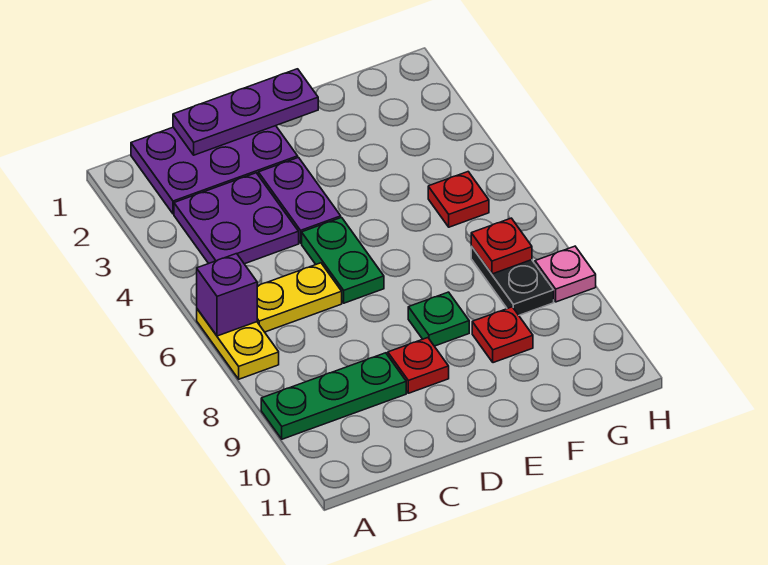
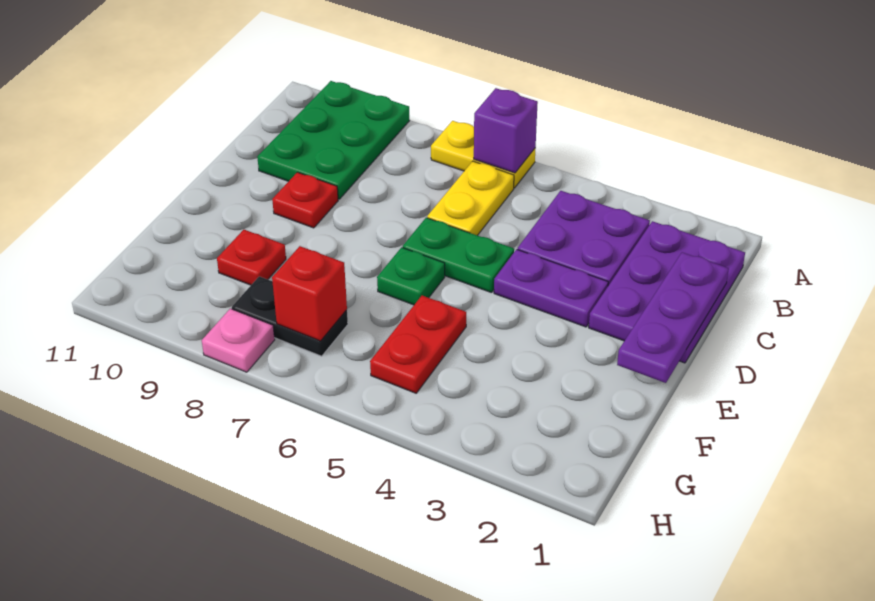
green plate A9:C9 level 1 -> green plate A9:C10 level 1
green plate E8 level 1 -> green plate E6 level 1
red plate G5 level 1 -> red plate F5:G5 level 1
red plate G7 level 2 -> red brick G7 level 2

